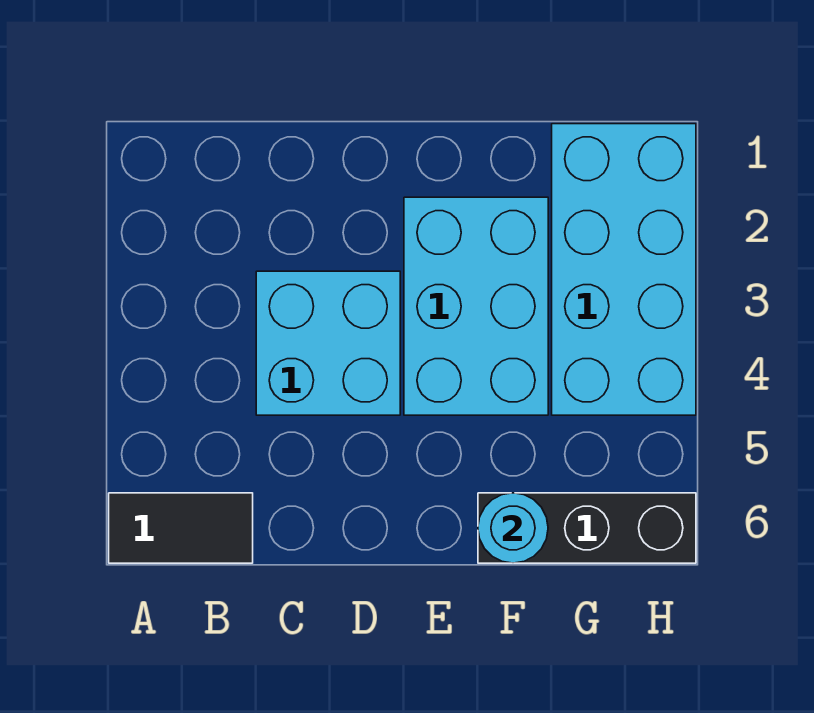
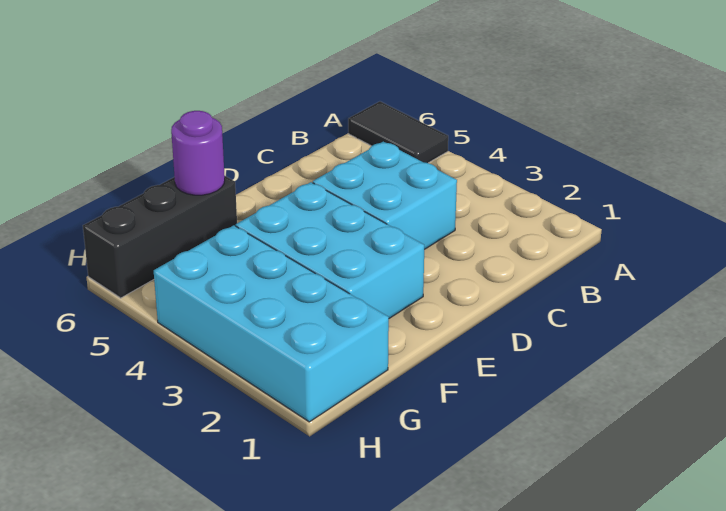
black tile A6:B6 level 1 -> black tile A5:A6 level 1
cyan round brick F6 level 2 -> purple round brick F6 level 2

